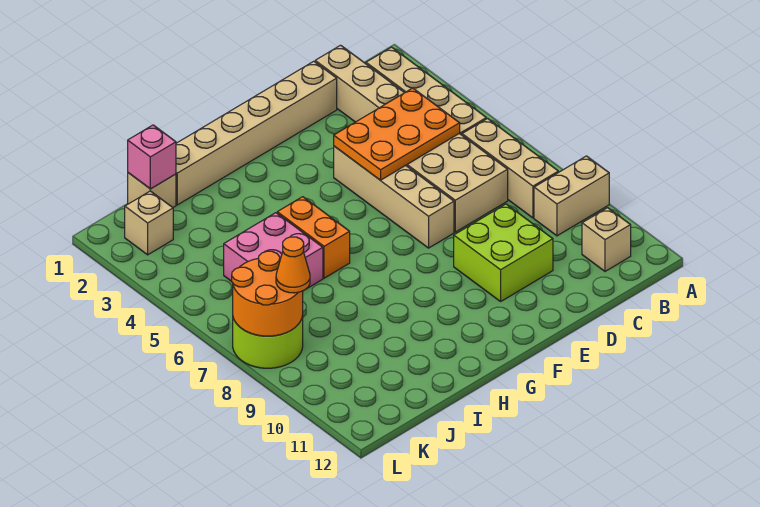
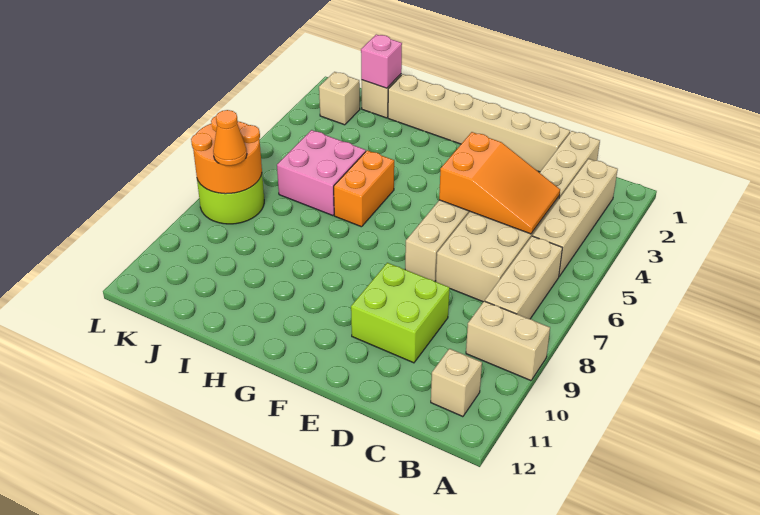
orange plate C4:E5 level 2 -> orange slope C4:E5 level 2 top E

